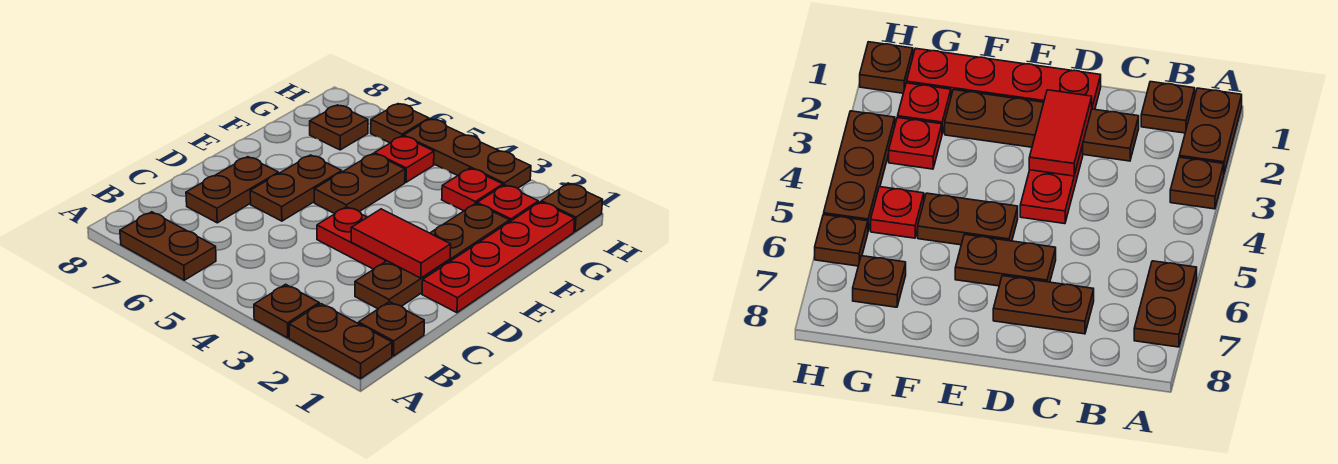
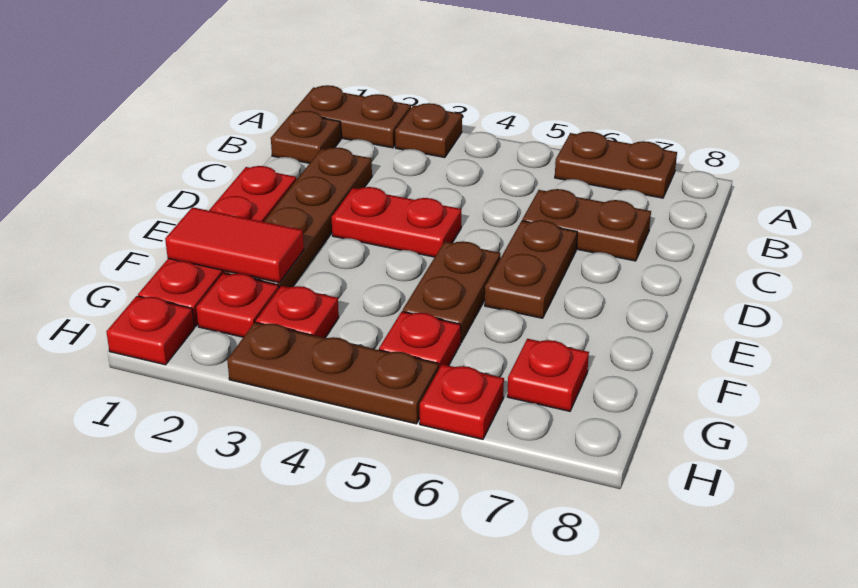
brown plate C7:D7 level 1 -> brown plate C6:C7 level 1
red tile D2:D3 level 2 -> red tile F1:F2 level 2
brown plate G7 level 1 -> red plate G7 level 1
brown plate H1 level 1 -> red plate H1 level 1
brown plate H6 level 1 -> red plate H6 level 1

